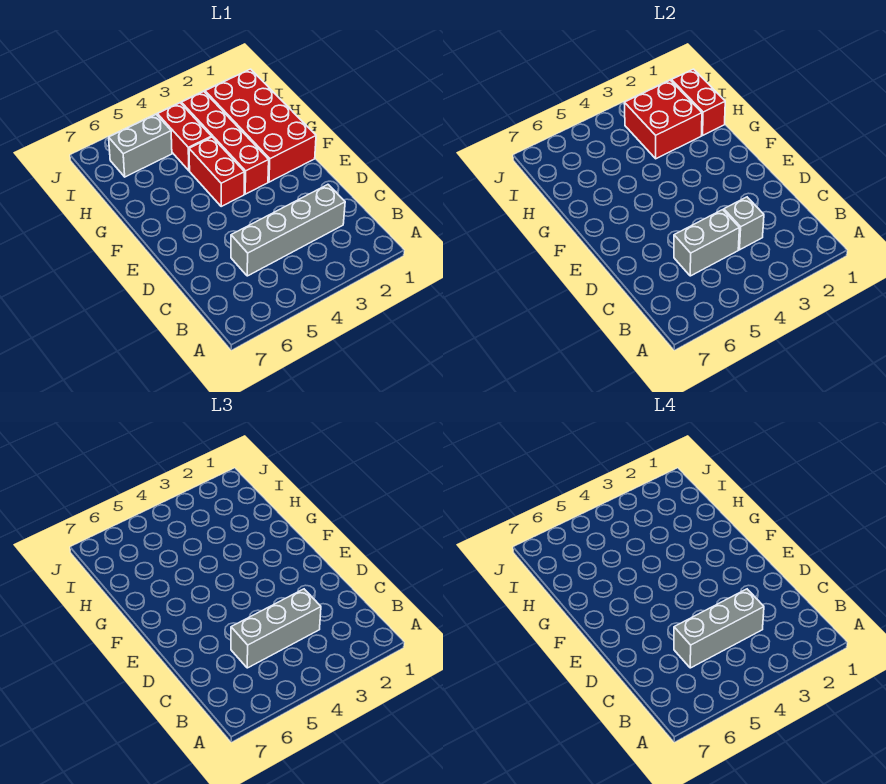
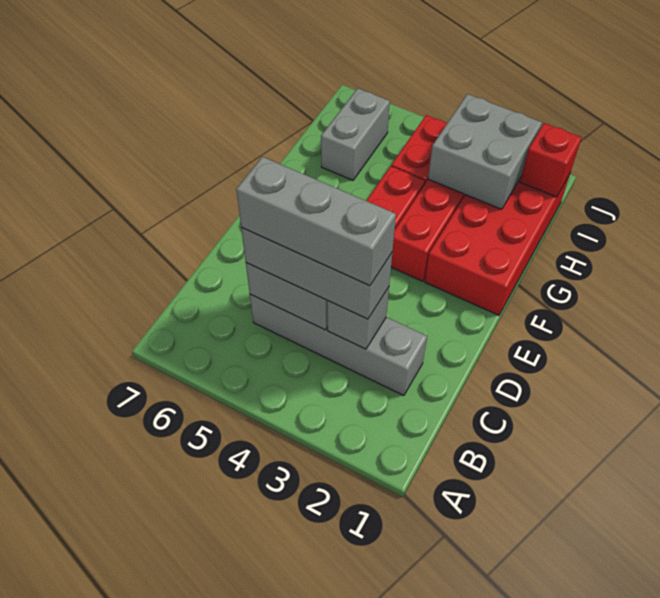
red brick H1:I1 level 2 -> red brick I1 level 2
red brick H2:I3 level 2 -> grey brick H2:I3 level 2
grey brick I5:I6 level 1 -> grey brick H6:I6 level 1

